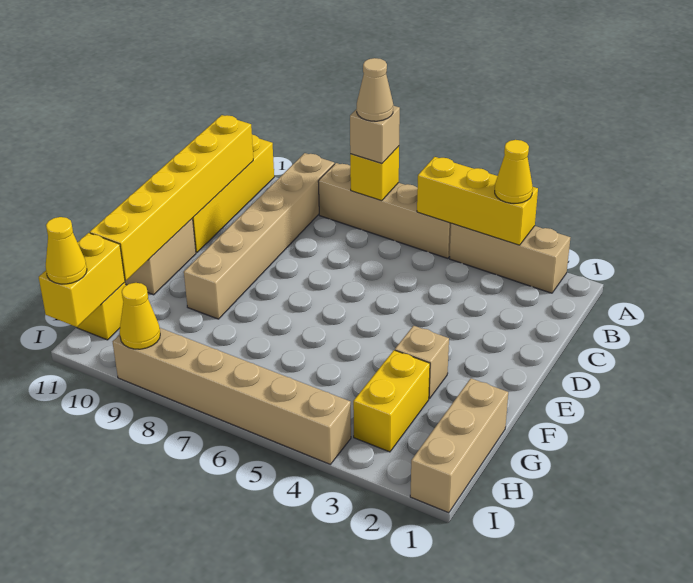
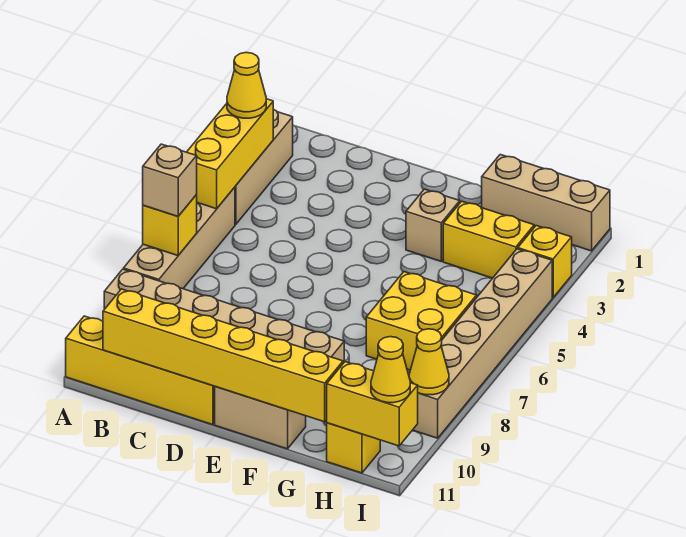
tan cone A7 level 4 -> none
none -> yellow brick G6:H7 level 1
none -> yellow brick I3 level 1

